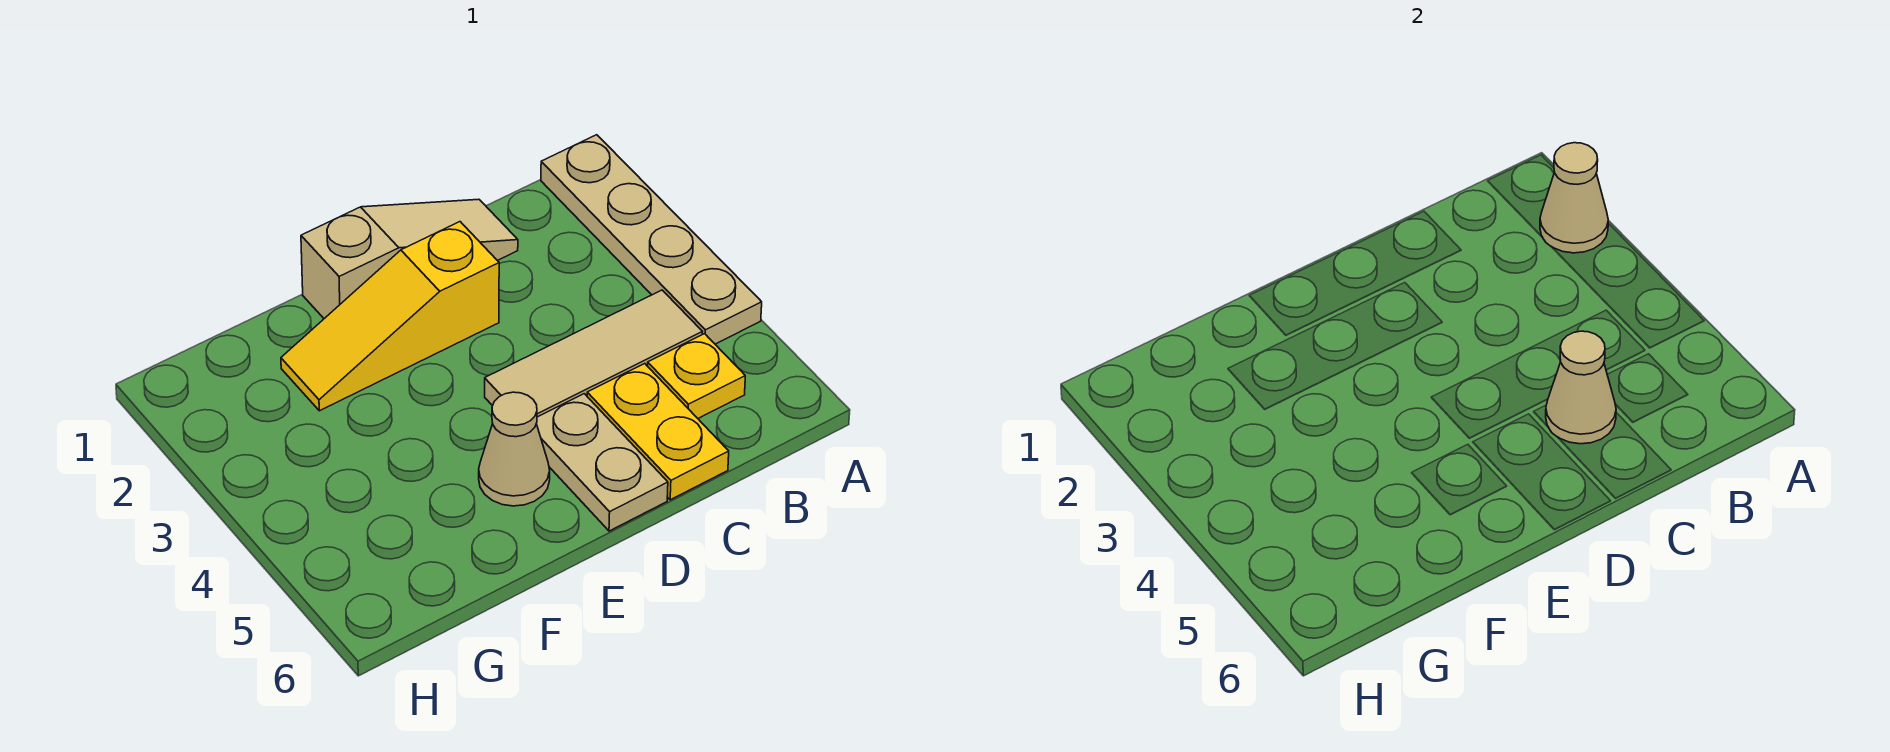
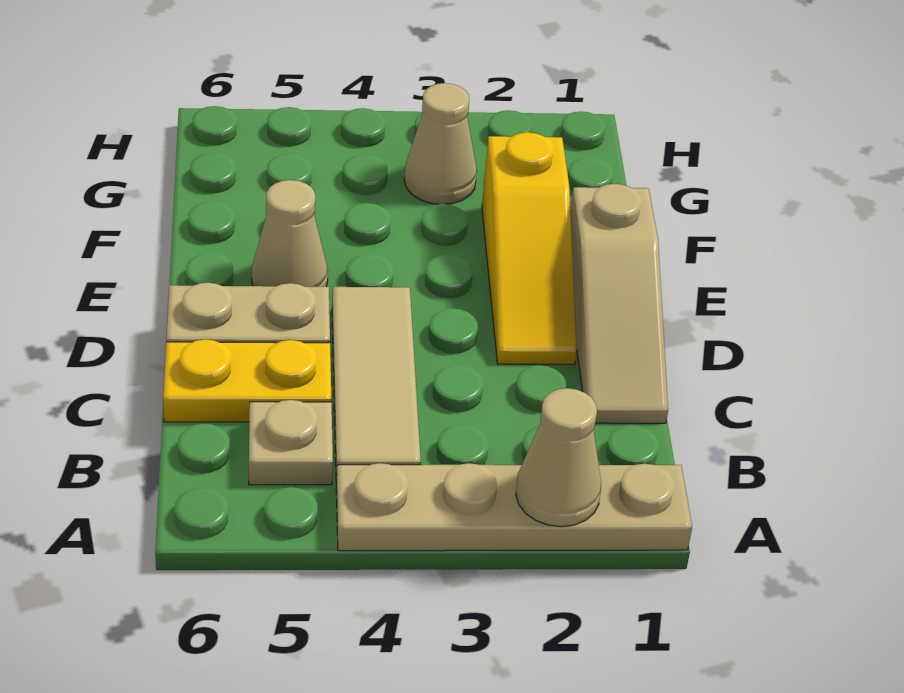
yellow plate B5 level 1 -> tan plate B5 level 1
tan cone C5 level 2 -> tan cone G3 level 1
yellow slope D2:F2 level 1 top D -> yellow slope D2:F2 level 1 top F

